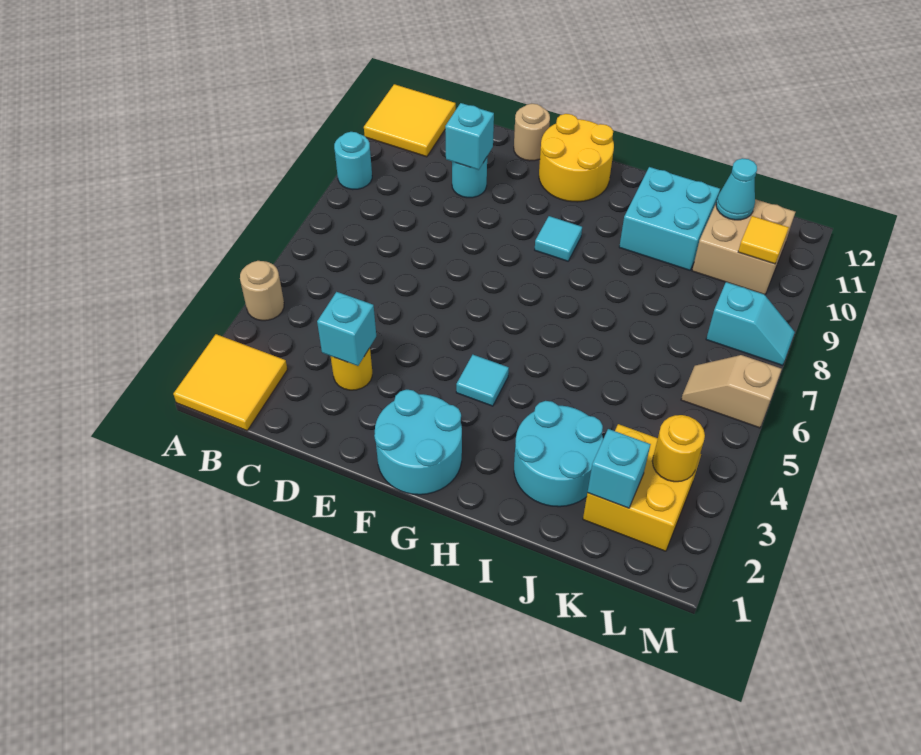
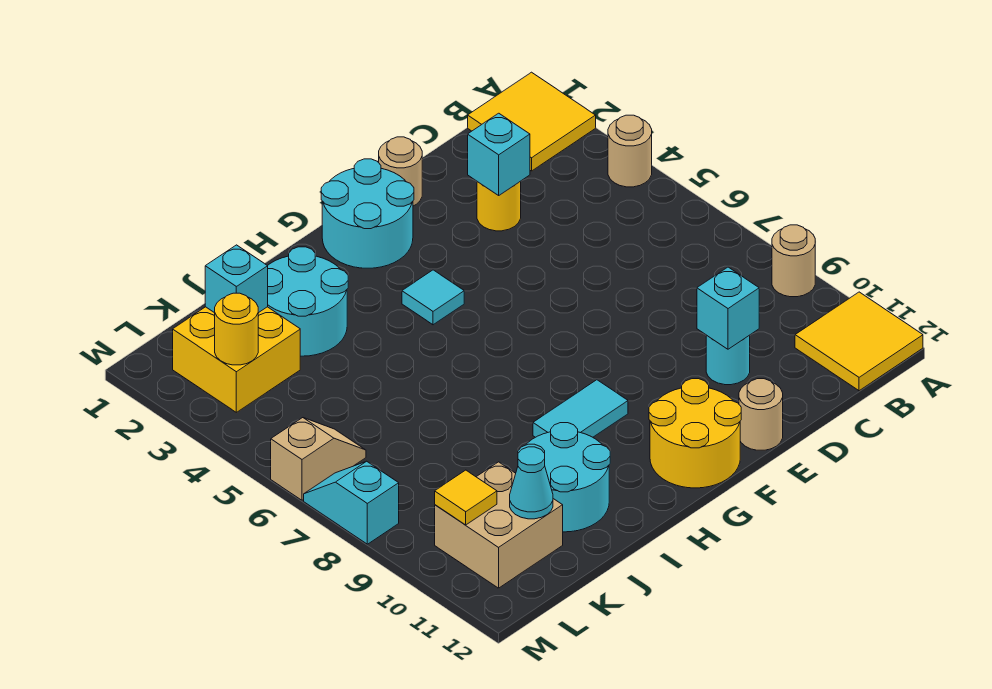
cyan round brick A9 level 1 -> tan round brick A9 level 1
none -> tan round brick E1 level 1
cyan tile G9 level 1 -> cyan tile G9:H9 level 1
cyan brick I10:J11 level 1 -> cyan round brick I10:J11 level 1
cyan slope L8:M8 level 1 top L -> cyan slope M7:M8 level 1 top 8

